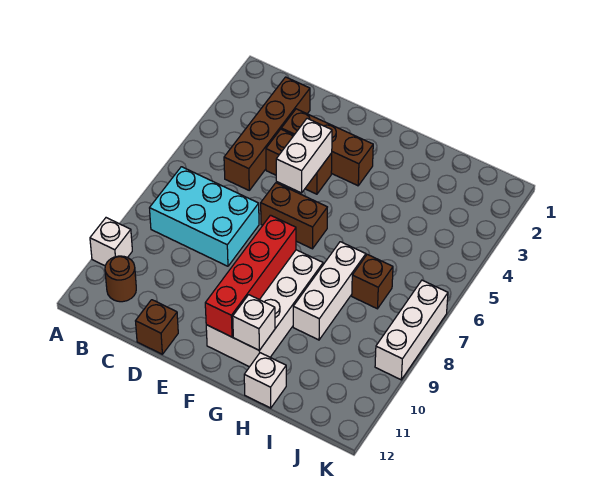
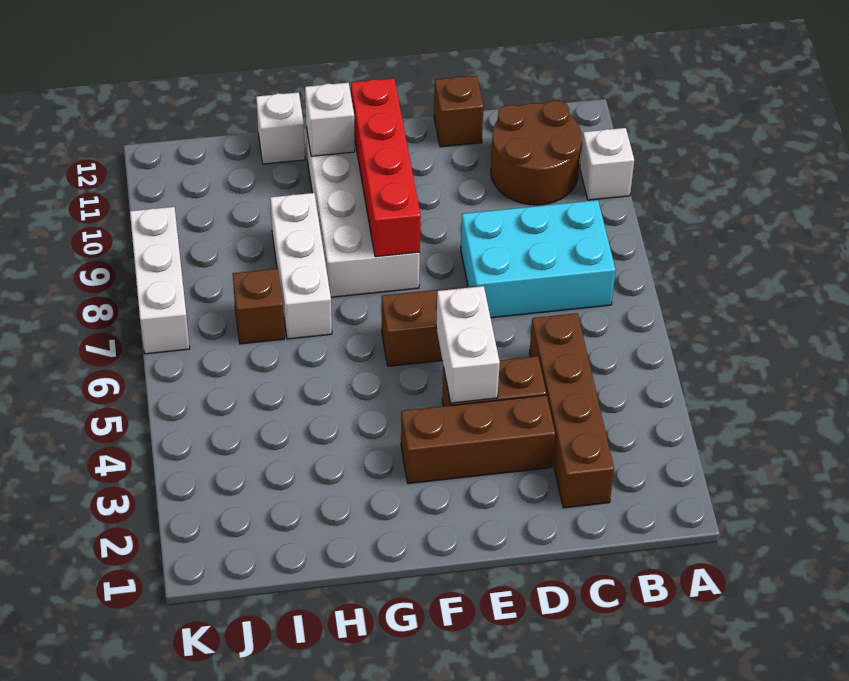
brown round brick B11 level 1 -> brown round brick B10:C11 level 1

